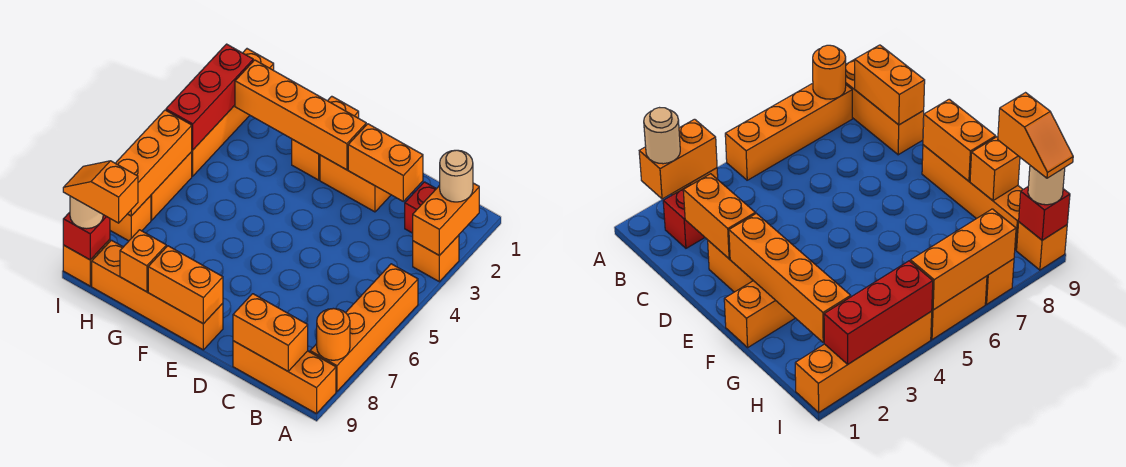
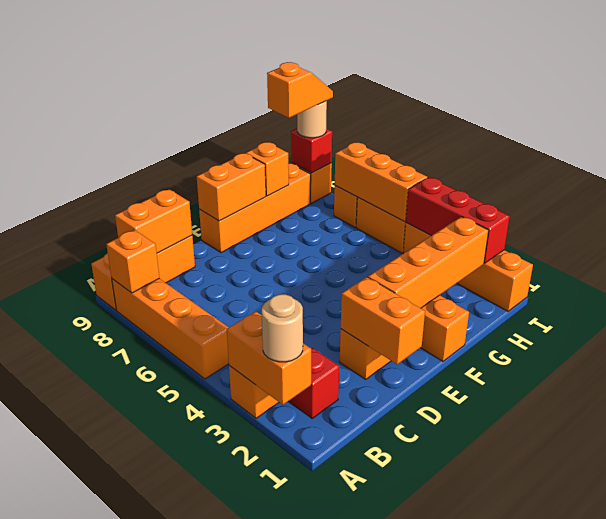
orange round brick A8 level 2 -> orange brick A8 level 2
orange brick C2:D2 level 2 -> orange brick D1:D2 level 2

